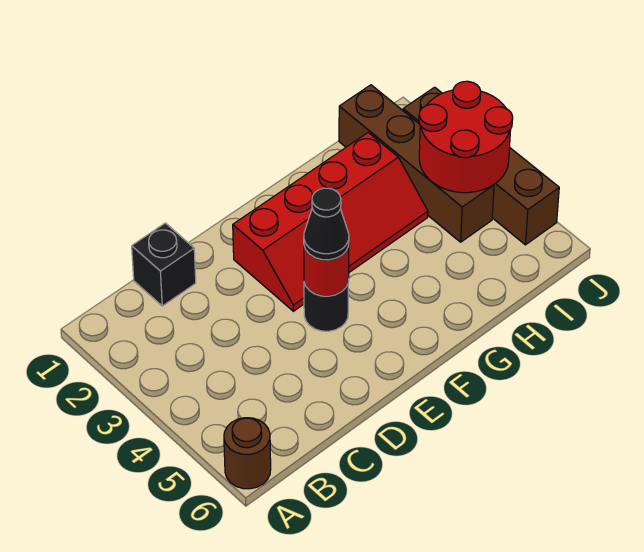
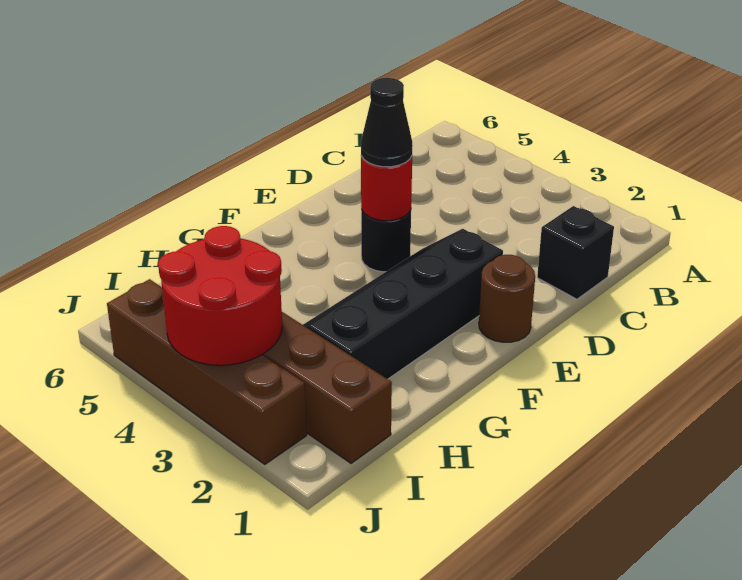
brown round brick A6 level 1 -> brown round brick E1 level 1
red slope E2:H3 level 1 top 2 -> black slope E2:H3 level 1 top 2

